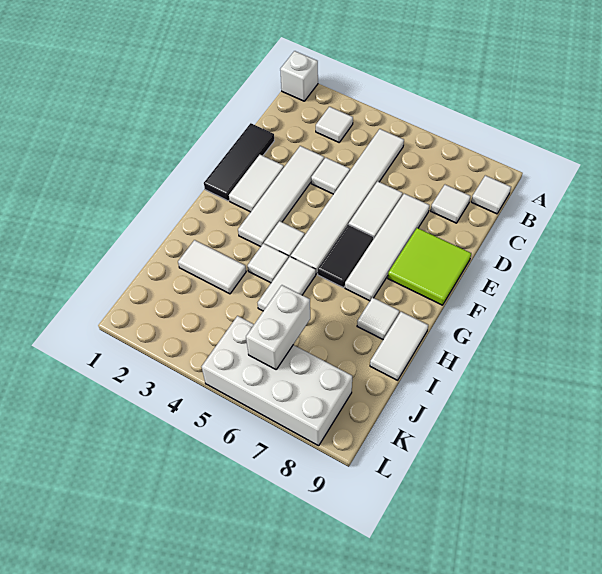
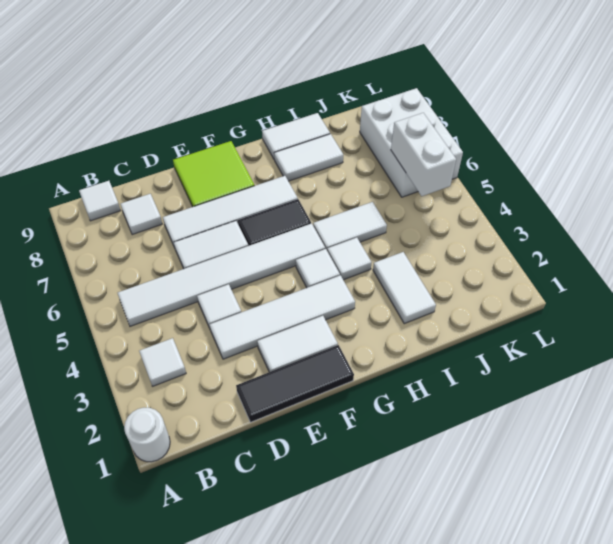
white brick A1 level 1 -> white round brick A1 level 1
white tile H8 level 1 -> white tile H8:I8 level 1
white brick J6:K6 level 2 -> white brick K5:K6 level 2
white brick K5:L8 level 1 -> white brick K6:L8 level 1

